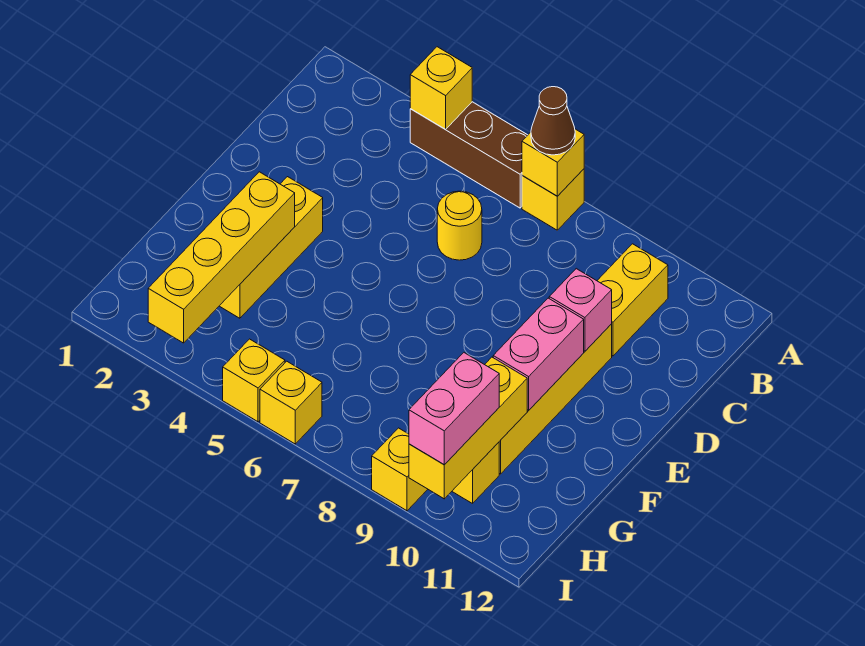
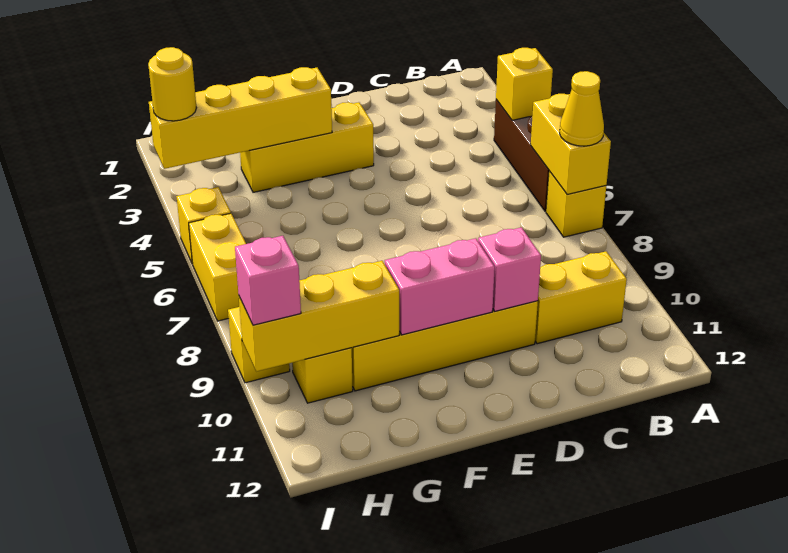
yellow brick A7 level 2 -> yellow brick A6:A7 level 2
brown cone A7 level 3 -> yellow cone A7 level 3
yellow round brick C6 level 1 -> yellow round brick I3 level 3
pink brick H10:I10 level 3 -> pink brick I10 level 3
yellow brick I6 level 1 -> yellow brick I6:I7 level 1

